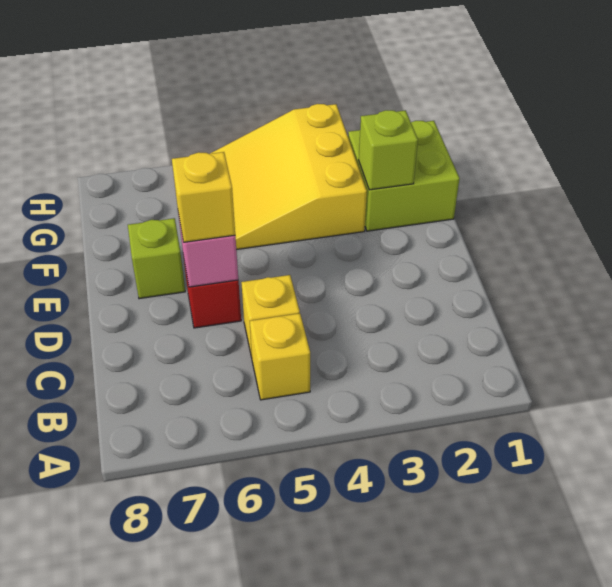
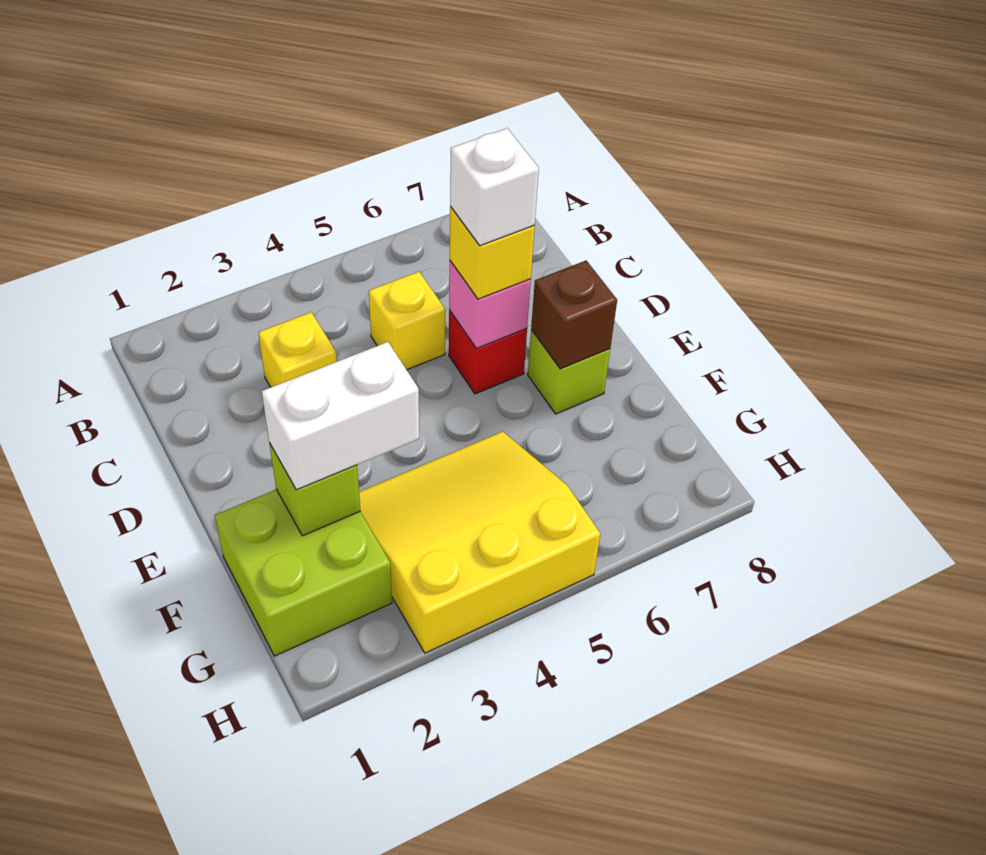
yellow brick B5 level 1 -> yellow brick C3 level 1
none -> white brick D6 level 4
none -> brown brick E7 level 2
none -> white brick F2:F3 level 3
yellow slope F3:H5 level 1 top 3 -> yellow slope F3:H5 level 1 top H

